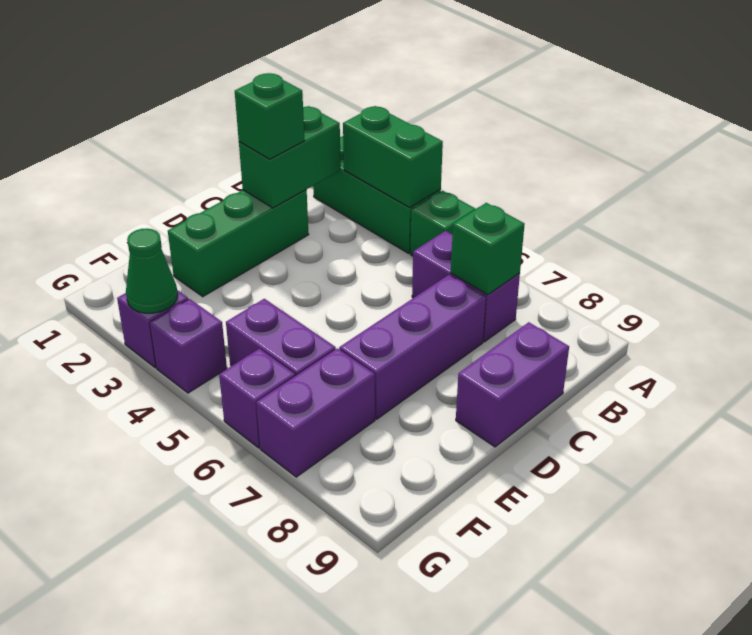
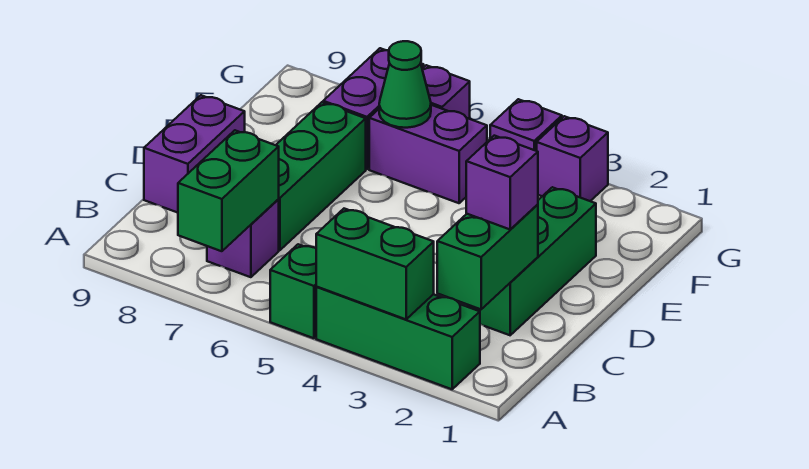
purple brick B6:B7 level 1 -> purple brick B7 level 1
green brick B7 level 2 -> green brick A7:B7 level 2
green brick C2 level 3 -> purple brick C2 level 3
purple brick C7:E7 level 1 -> green brick C7:E7 level 1
green cone G3 level 2 -> green cone F6 level 2

